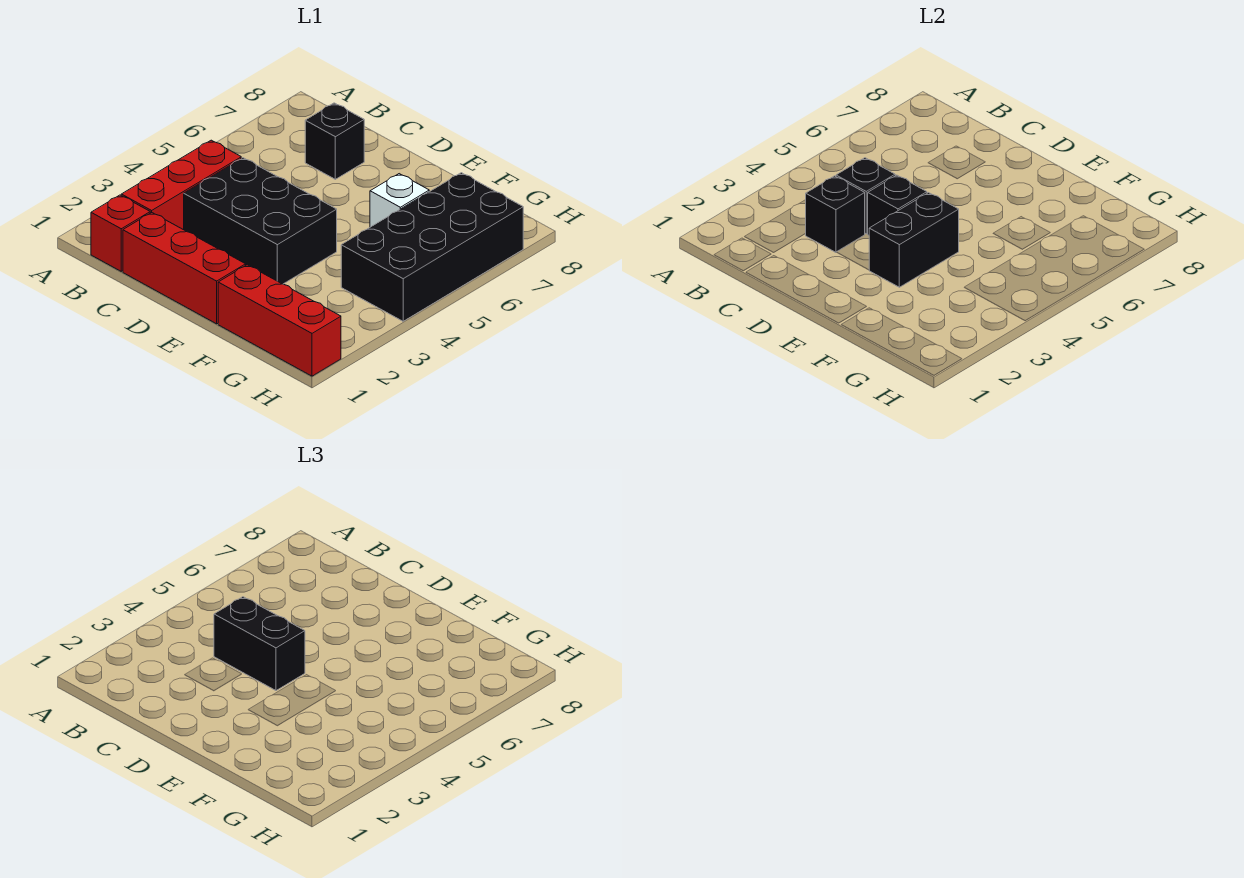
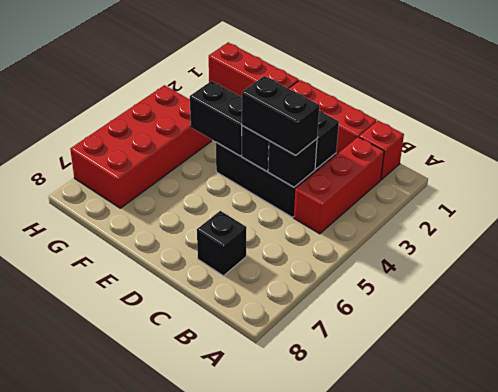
black brick E3:E4 level 2 -> black brick E4:F4 level 2
white brick F6 level 1 -> none
black brick G4:H7 level 1 -> red brick G4:H7 level 1

